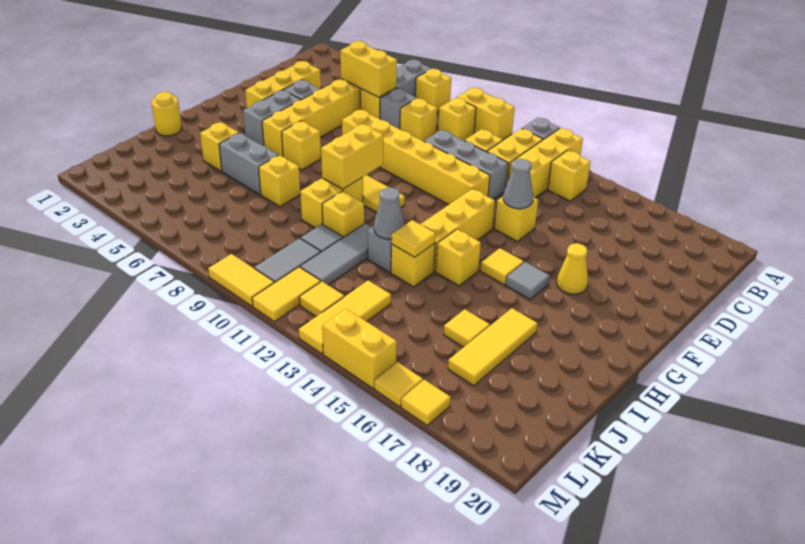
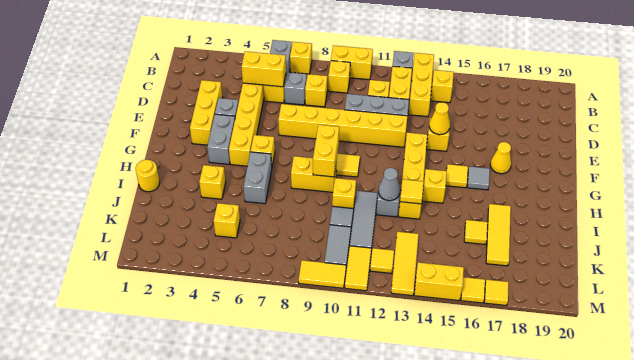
grey cone E14 level 2 -> yellow cone E14 level 2
yellow brick H9:I9 level 1 -> yellow brick H8:H9 level 1
grey brick I5:I6 level 1 -> grey brick H6:I6 level 1
yellow brick I7 level 1 -> yellow brick K5 level 1

